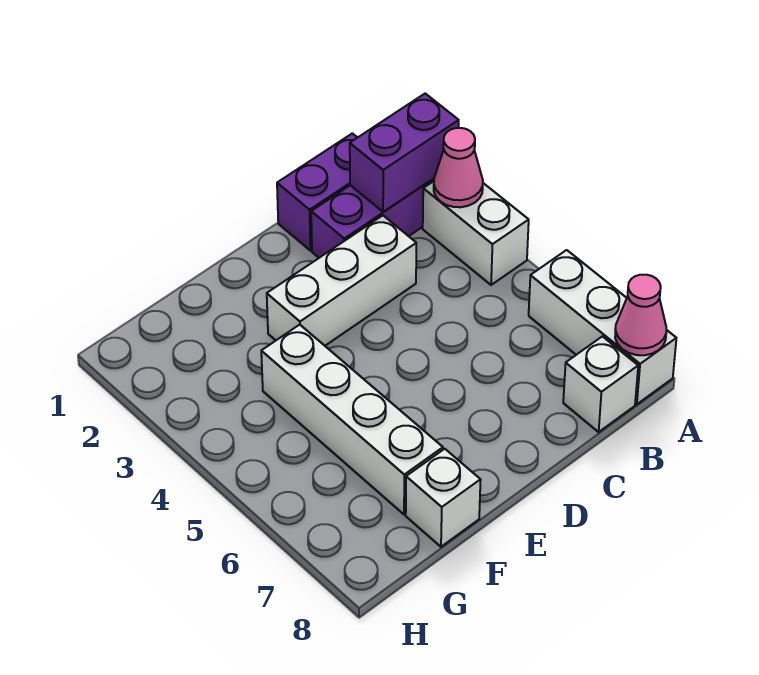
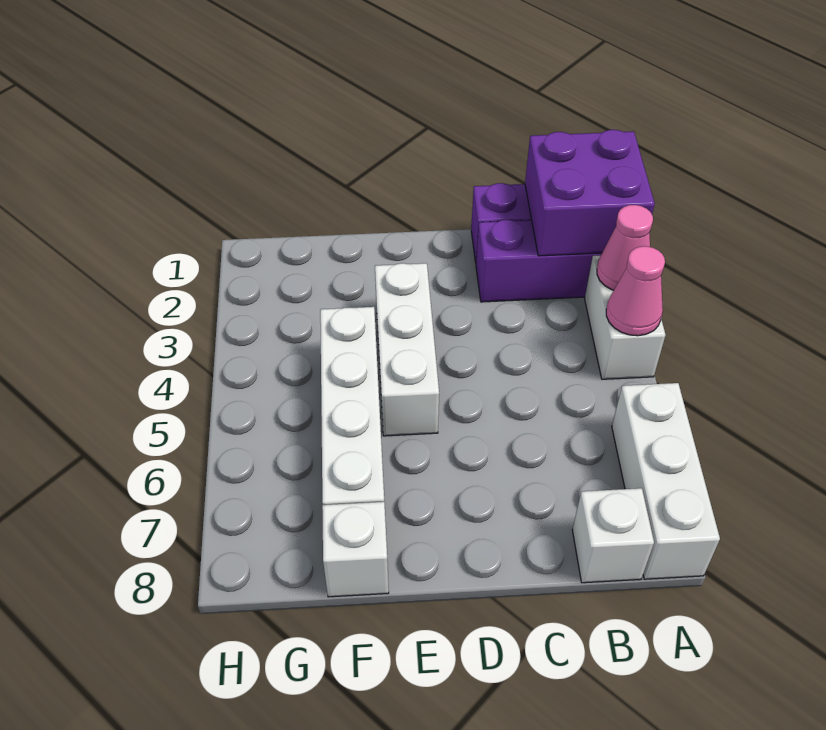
purple brick A2:B2 level 2 -> purple brick A1:B2 level 2
pink cone A8 level 2 -> pink cone A4 level 2
white brick C3:E3 level 1 -> white brick E3:E5 level 1

